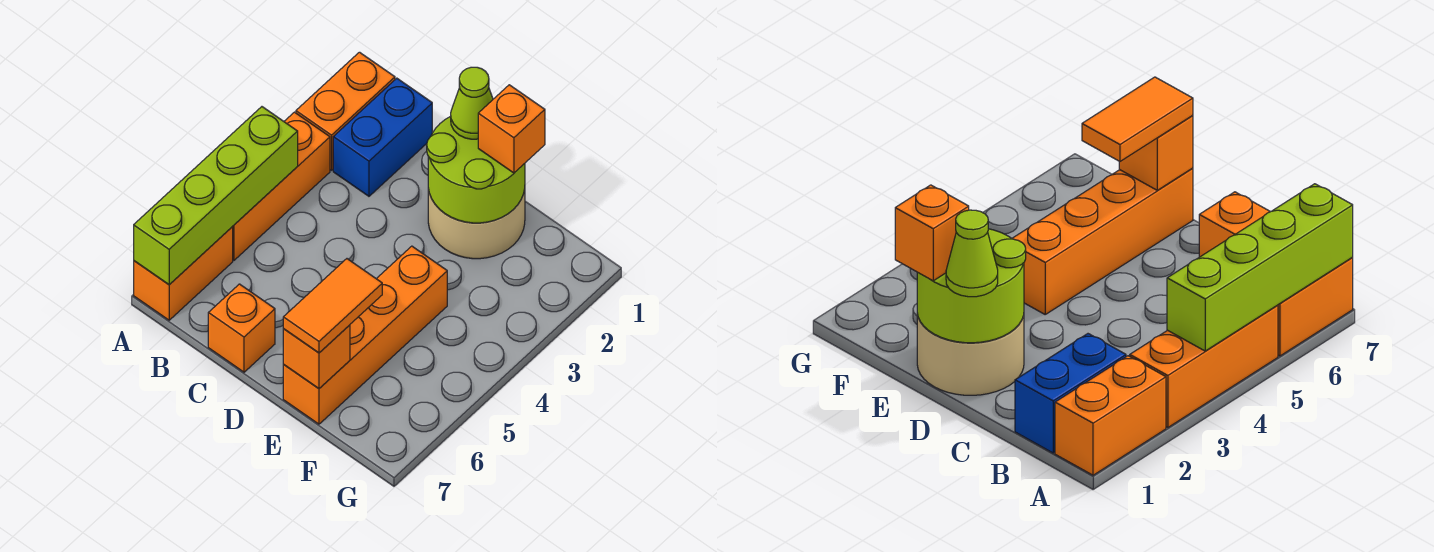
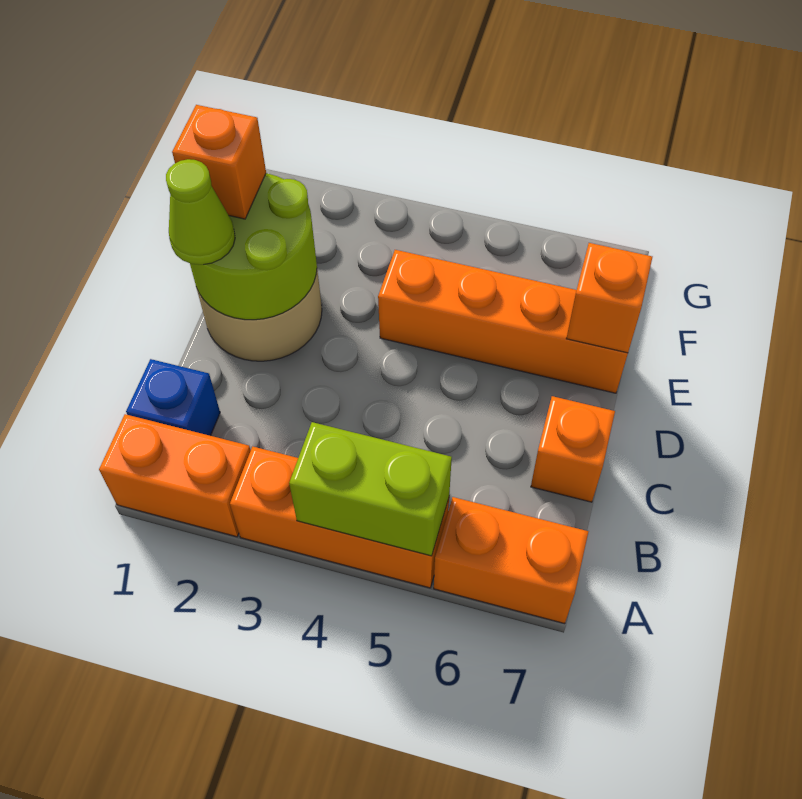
lime brick A4:A7 level 2 -> lime brick A4:A5 level 2
blue brick B1:B2 level 1 -> blue brick B1 level 1
orange tile E6:E7 level 3 -> none

